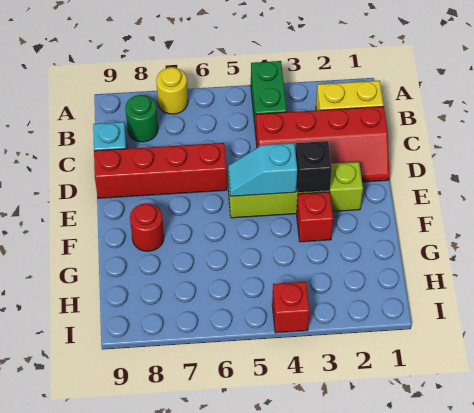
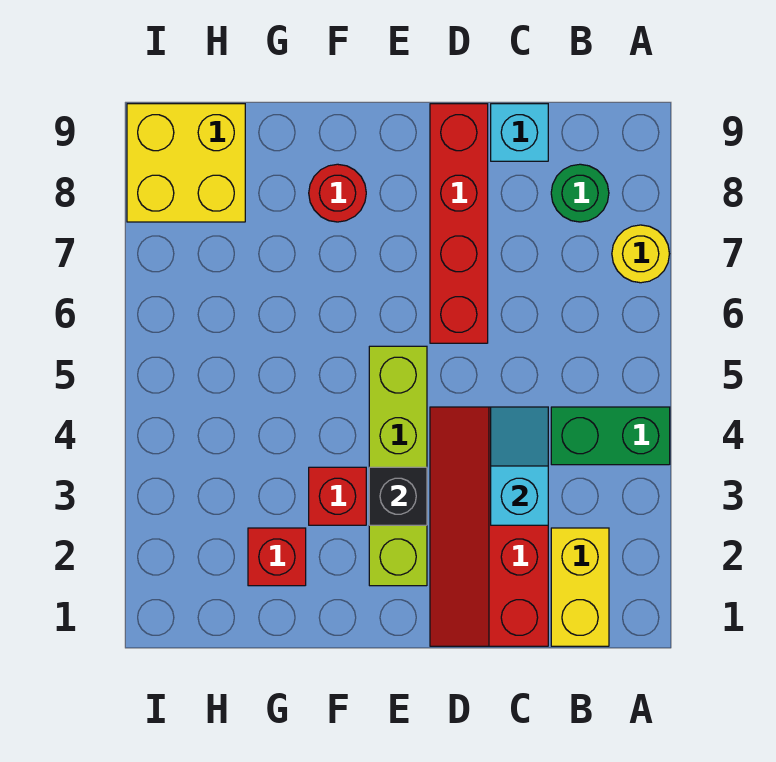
cyan slope E4:E5 level 2 top 4 -> cyan slope C3:C4 level 2 top 3
none -> yellow brick H8:I9 level 1
red brick I4 level 1 -> red brick G2 level 1

